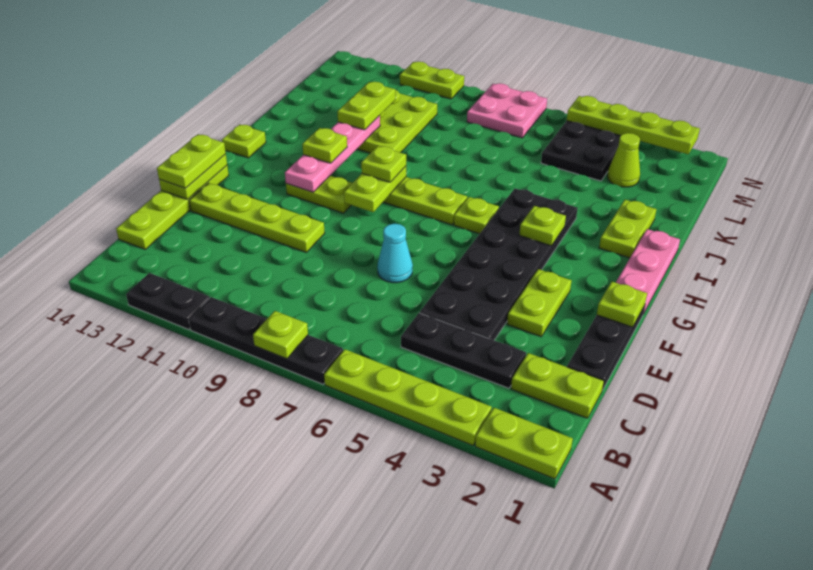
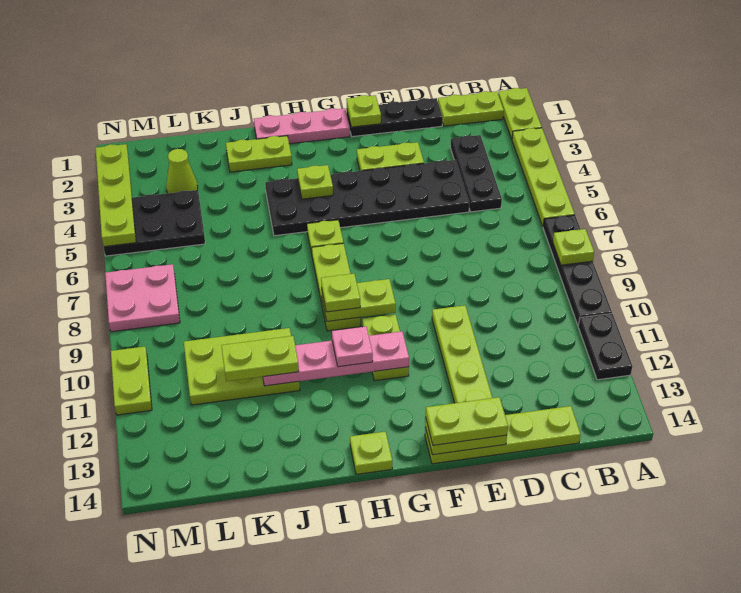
lime plate C1:C2 level 1 -> lime plate B1:C1 level 1
cyan cone E7 level 1 -> none
lime plate H11 level 3 -> pink plate H11 level 3

